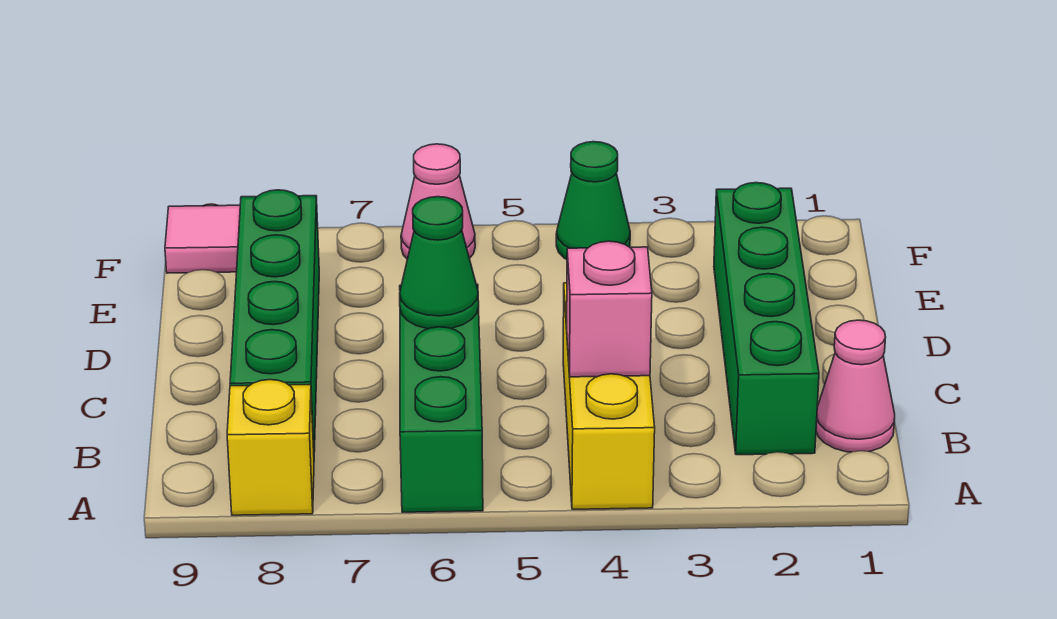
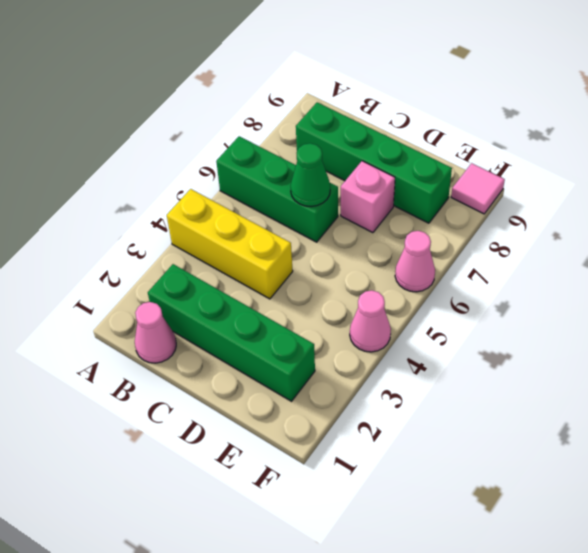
yellow brick A8 level 1 -> none
pink brick B4 level 2 -> pink brick D7 level 1
green cone F4 level 1 -> pink cone F4 level 1

